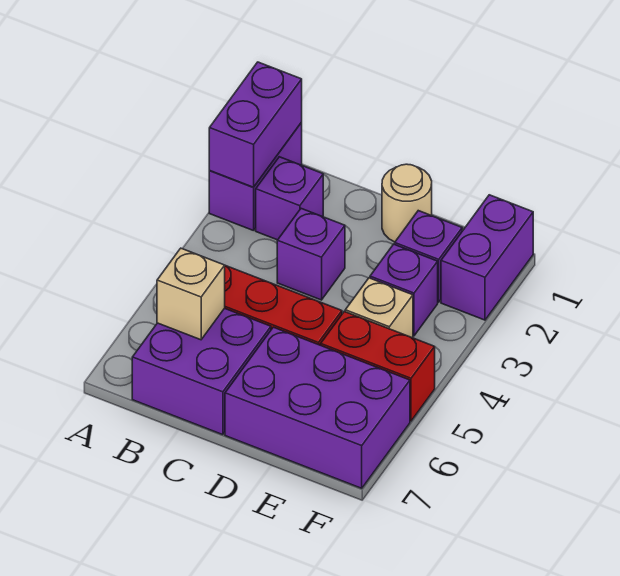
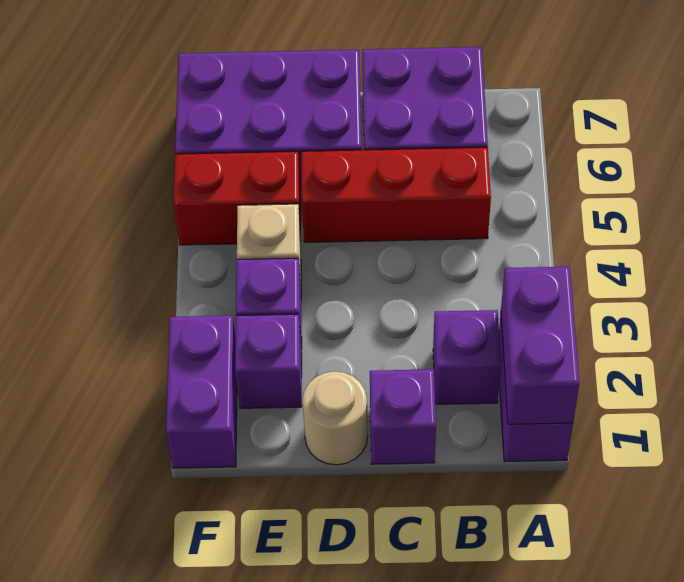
tan brick B6 level 2 -> none
purple brick C3 level 1 -> purple brick C1 level 1

